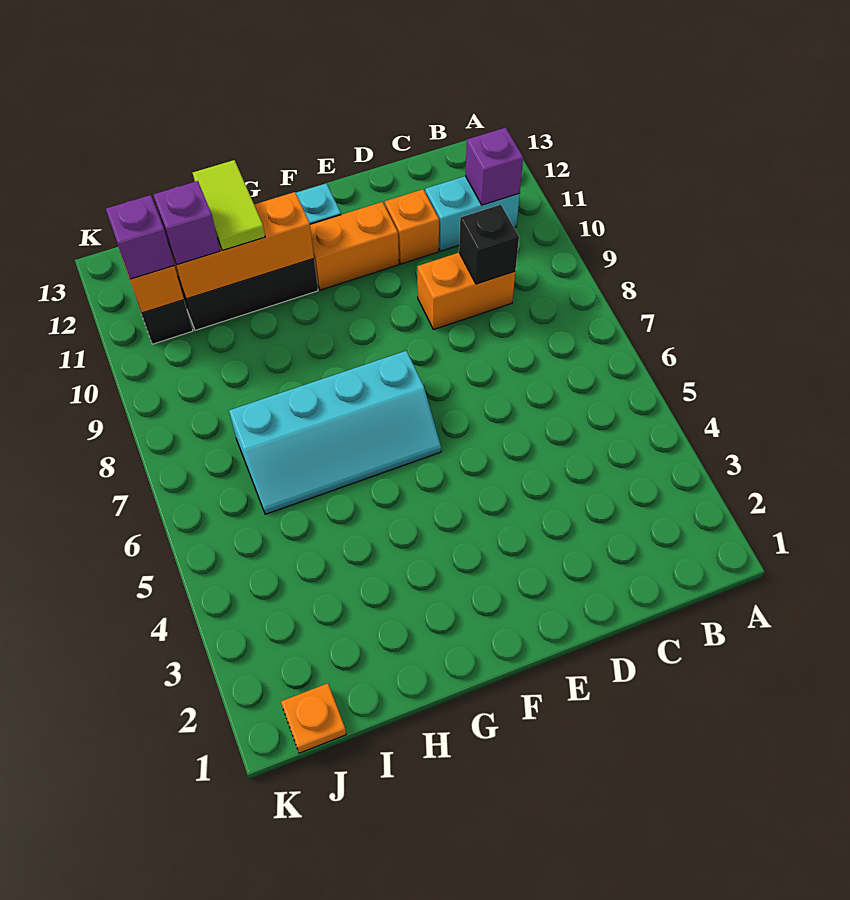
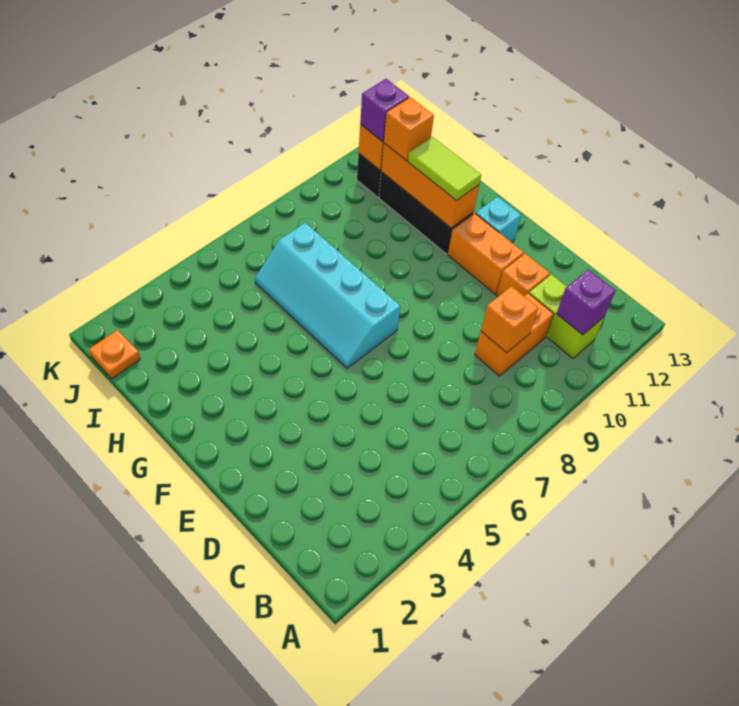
cyan brick B11:C11 level 1 -> lime brick B11:C11 level 1
orange brick C9:D9 level 1 -> orange brick C9:C10 level 1
black brick C9 level 2 -> orange brick C9 level 2
lime tile H11:H12 level 3 -> lime tile G11:H11 level 3
purple brick I11 level 3 -> orange brick I11 level 3

